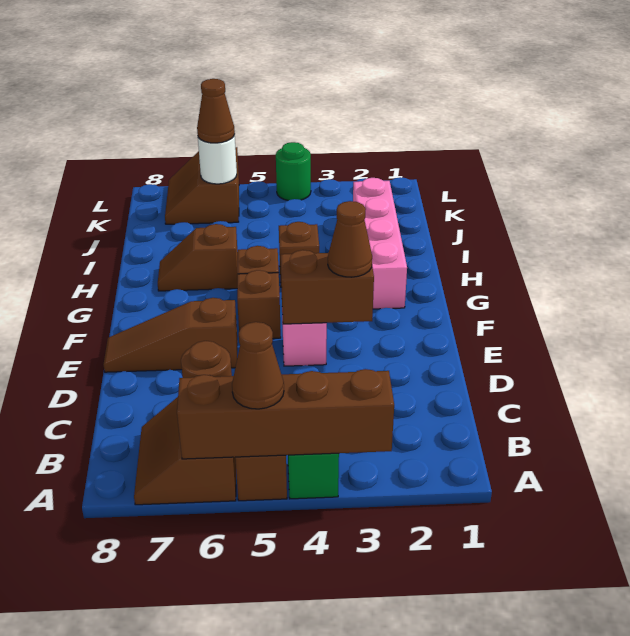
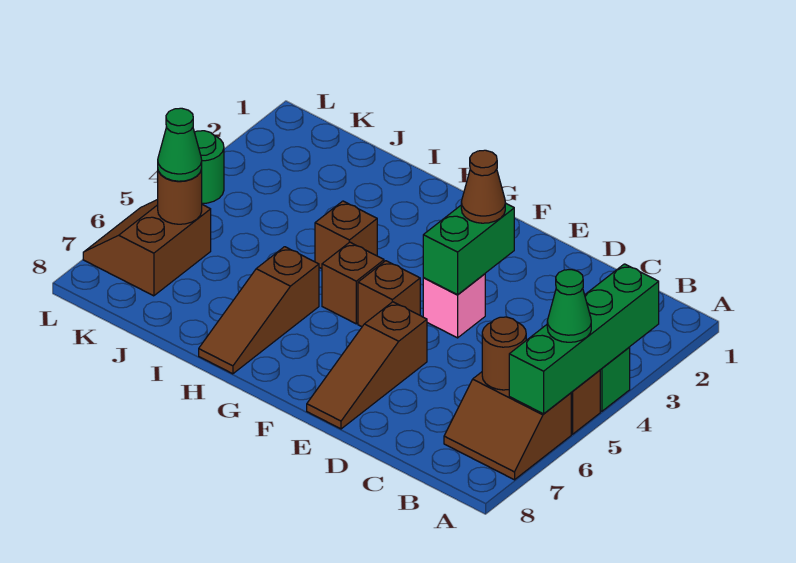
brown brick A3:A6 level 2 -> green brick A3:A6 level 2
brown cone A5 level 3 -> green cone A5 level 3
brown brick E3:E4 level 2 -> green brick E3:E4 level 2
pink brick G2:J2 level 1 -> none
brown slope H6:H7 level 1 top 6 -> brown slope H6:H8 level 1 top 6
brown slope K6:L7 level 1 top 6 -> brown slope K6:L7 level 1 top K
white round brick K6 level 2 -> brown round brick K6 level 2
brown cone K6 level 3 -> green cone K6 level 3

